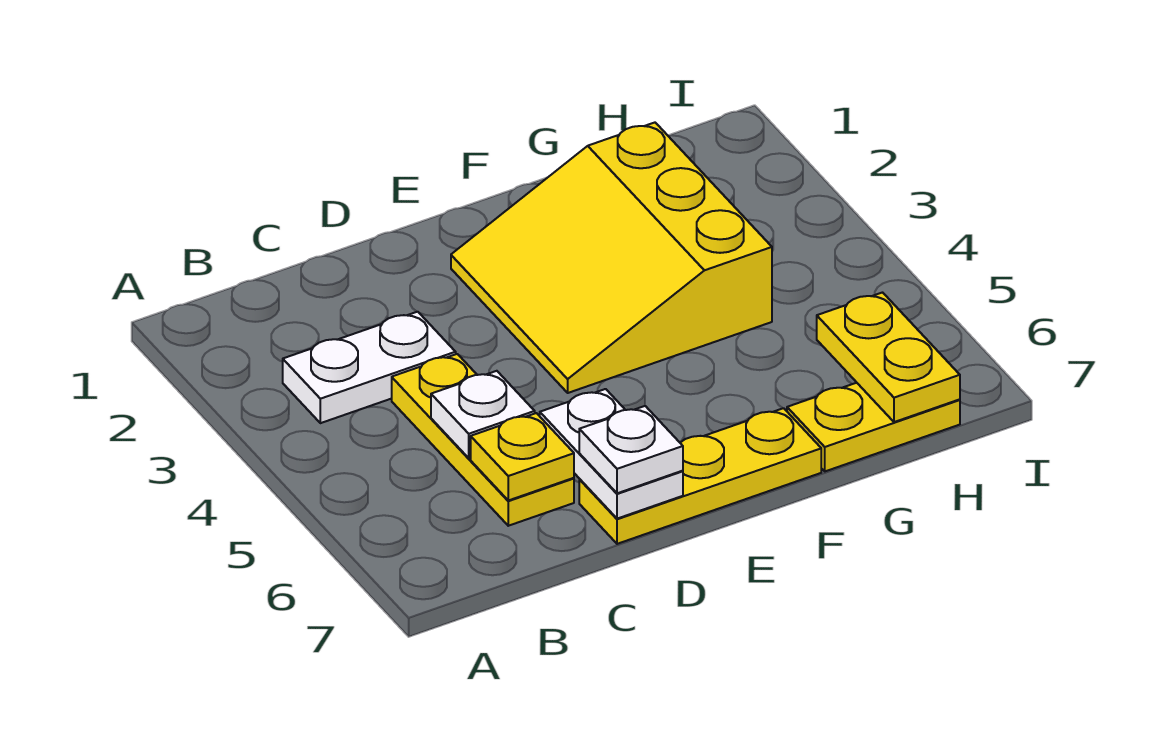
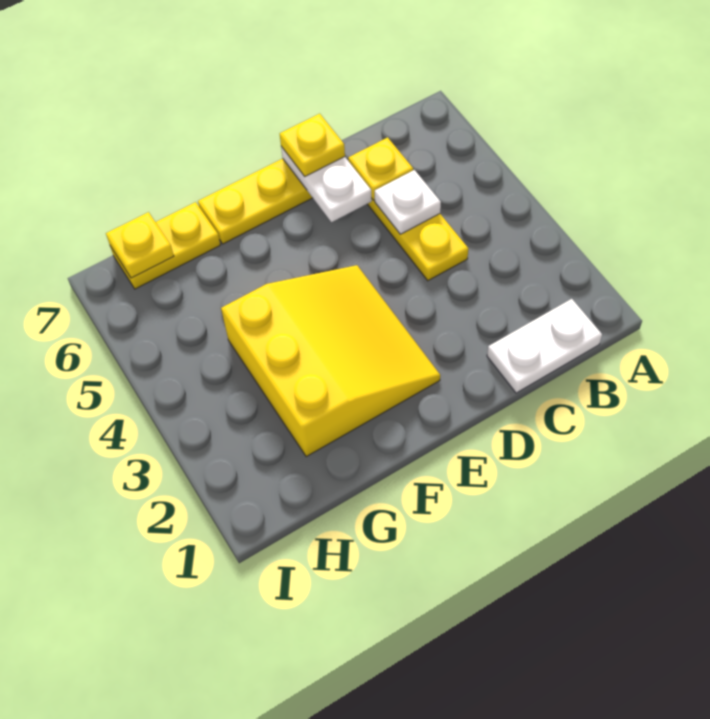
white plate B3:C3 level 1 -> white plate B1:C1 level 1
white plate D7 level 3 -> yellow plate D7 level 3
yellow plate H6:H7 level 2 -> yellow plate H7 level 2

